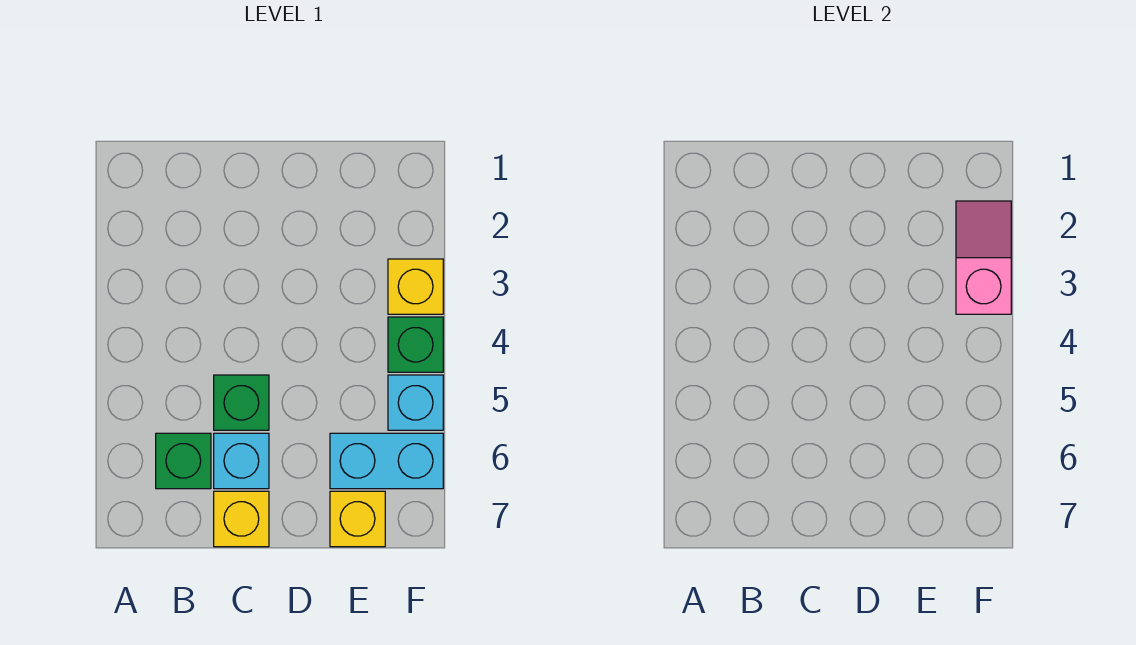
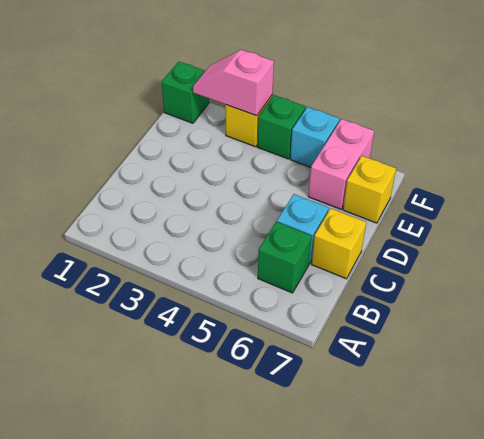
green brick C5 level 1 -> green brick F1 level 1
cyan brick E6:F6 level 1 -> pink brick E6:F6 level 1

